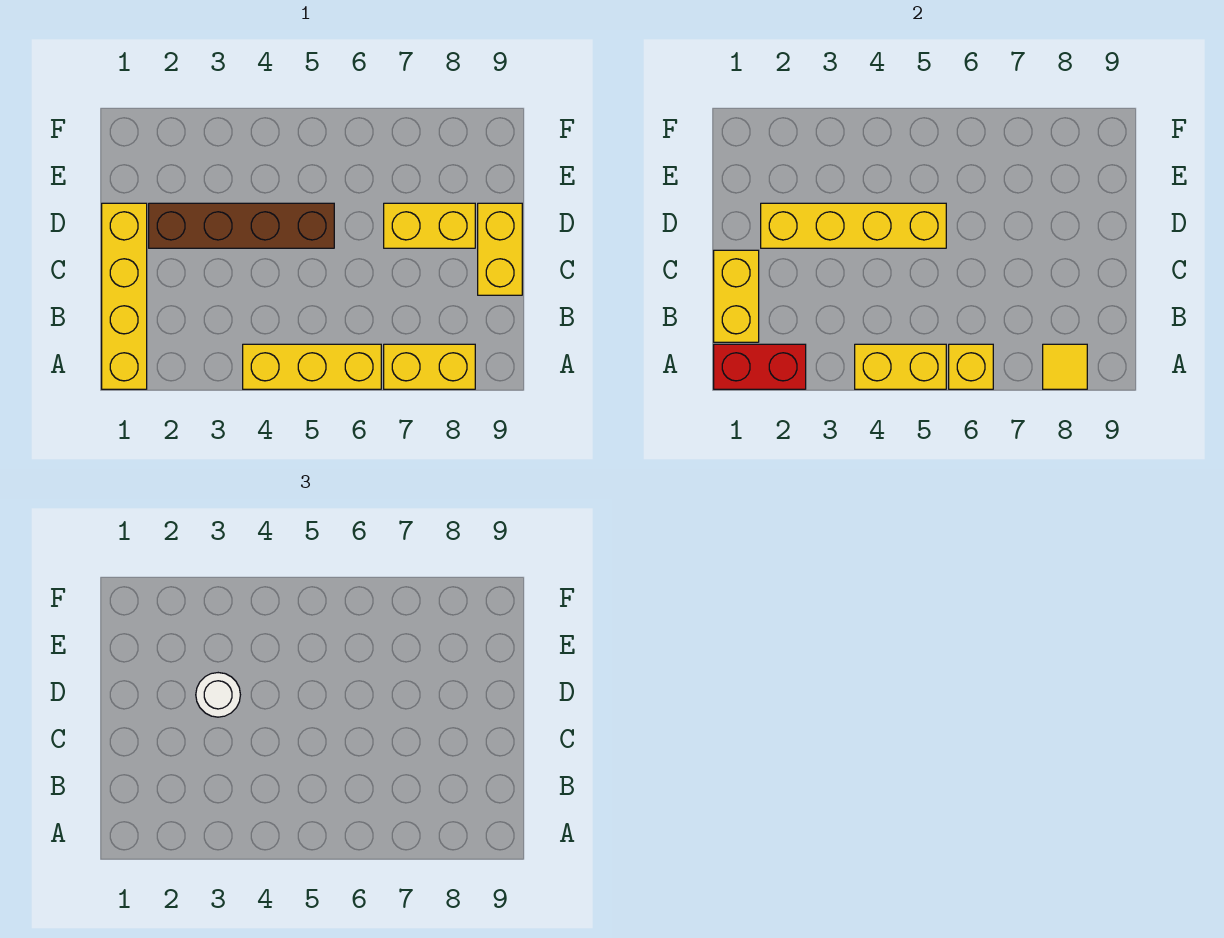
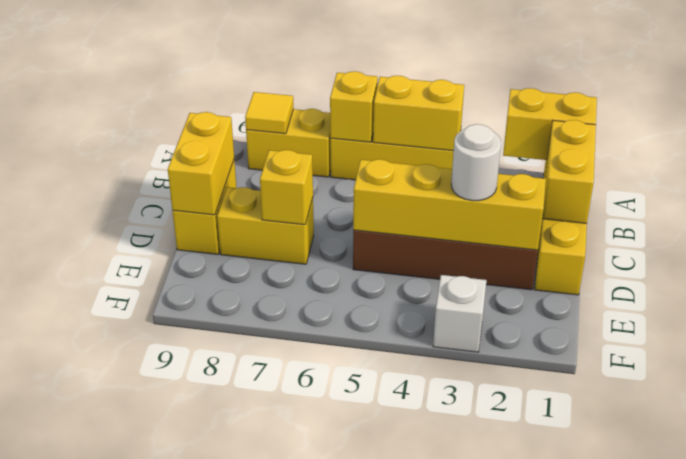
red brick A1:A2 level 2 -> yellow brick A1:A2 level 2
none -> yellow brick C9:D9 level 2
none -> yellow brick D7 level 2
none -> white brick F3 level 1

